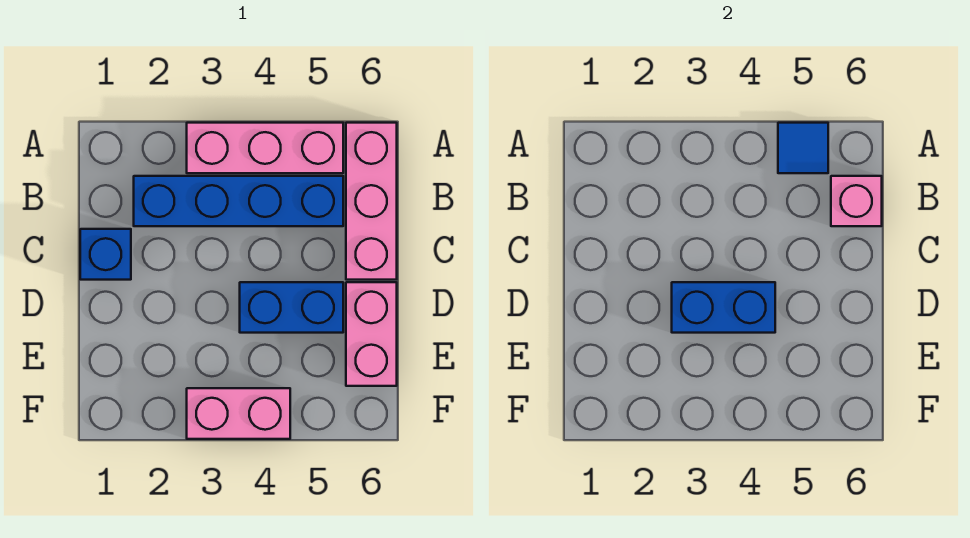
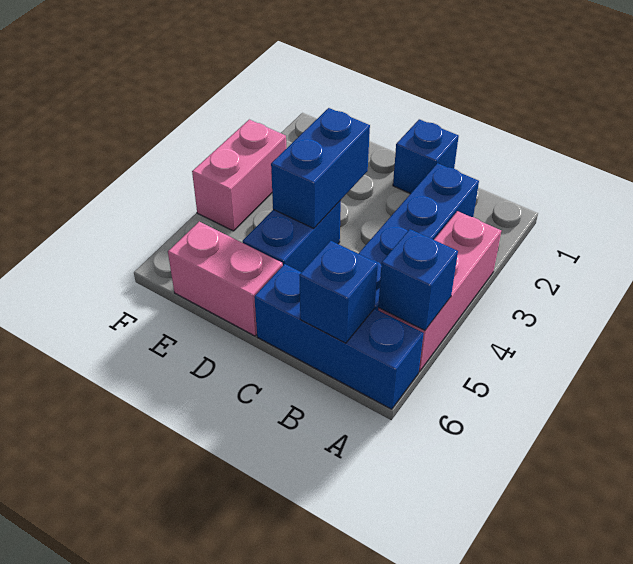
blue tile A5 level 2 -> blue brick A5 level 2
pink brick A6:C6 level 1 -> blue brick A6:C6 level 1
pink brick B6 level 2 -> blue brick B6 level 2

